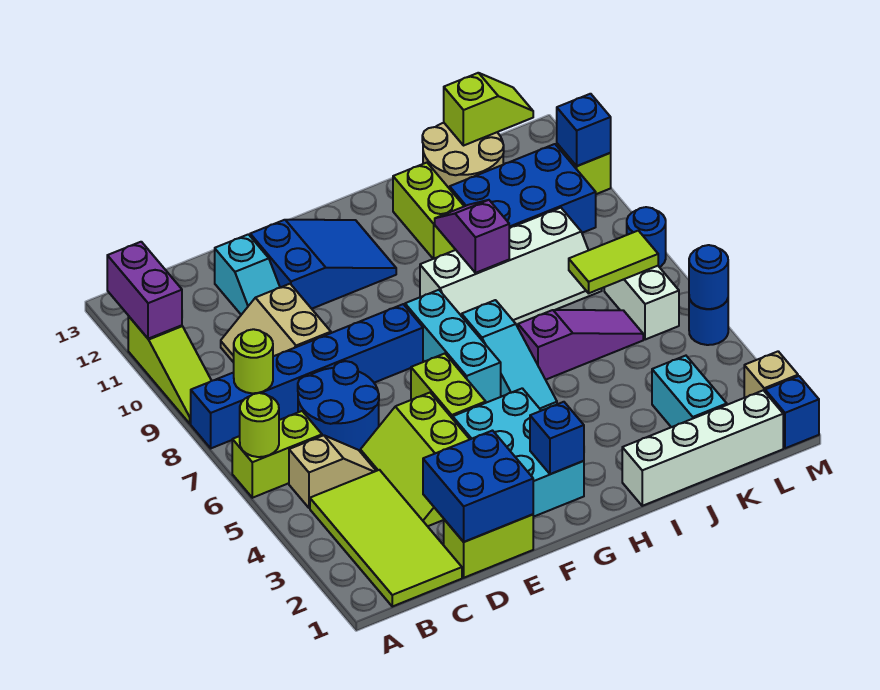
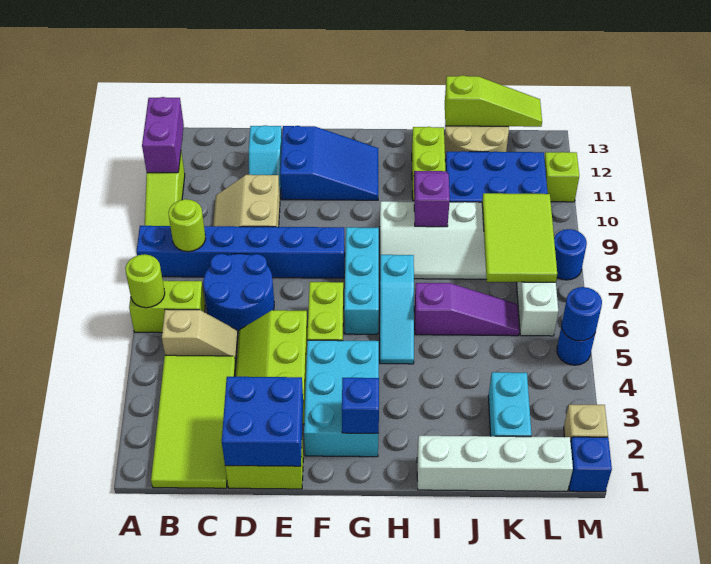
lime tile K7:L7 level 2 -> lime tile K7:L9 level 2
lime slope K13:L13 level 2 top K -> lime slope J13:L13 level 2 top J
blue brick M11 level 2 -> none

